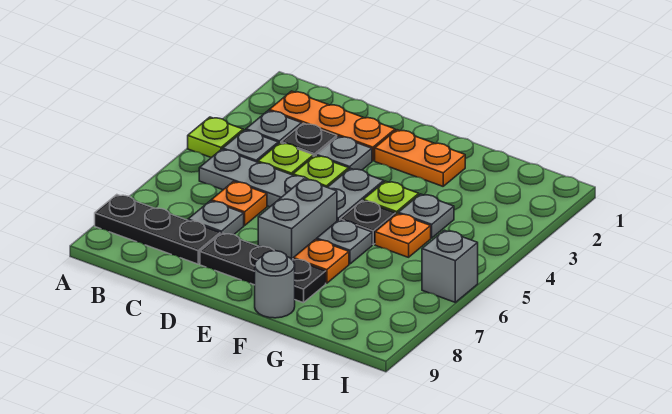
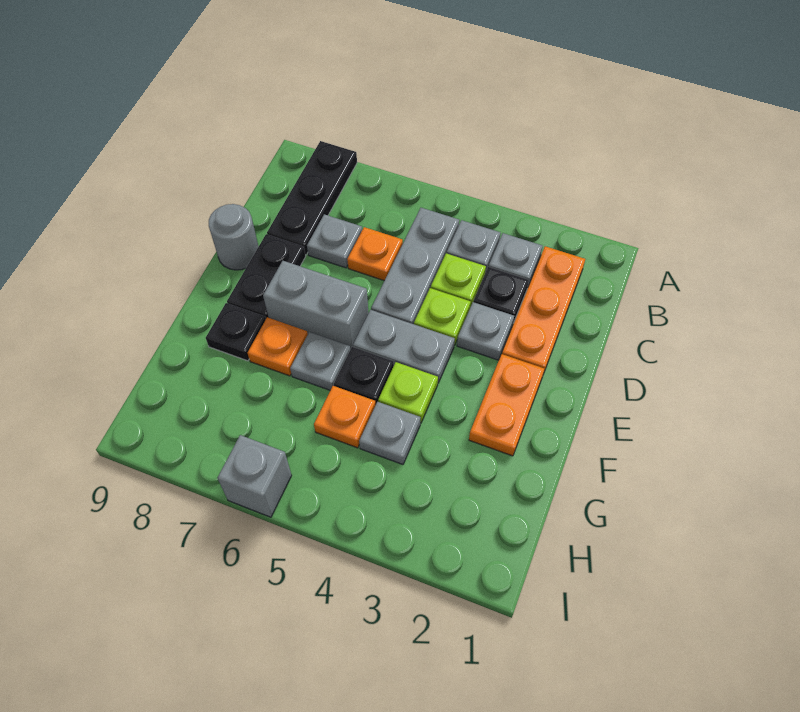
lime plate A4 level 1 -> none
grey round brick F9 level 1 -> grey round brick D9 level 1

